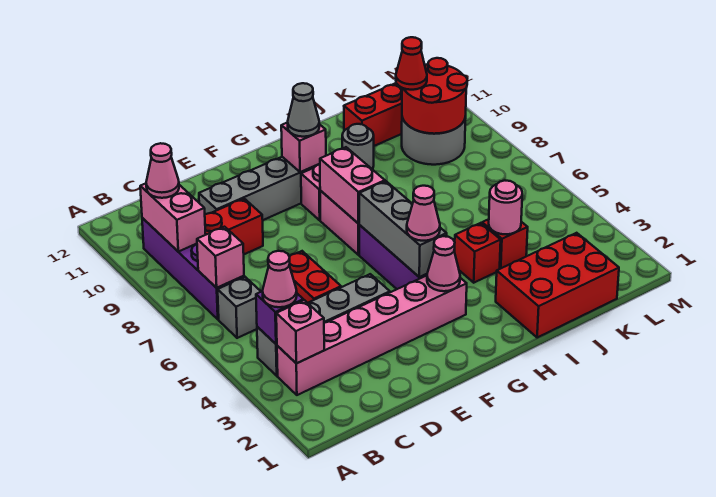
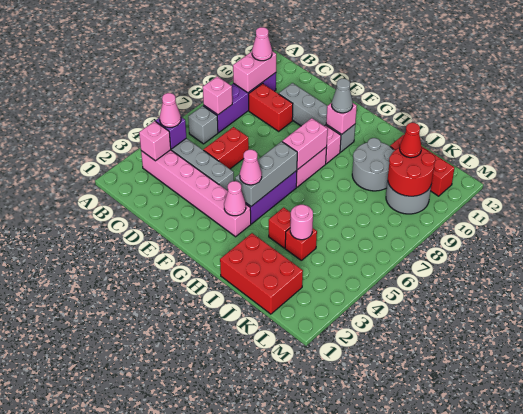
grey round brick I10 level 1 -> grey round brick I9:J10 level 1

